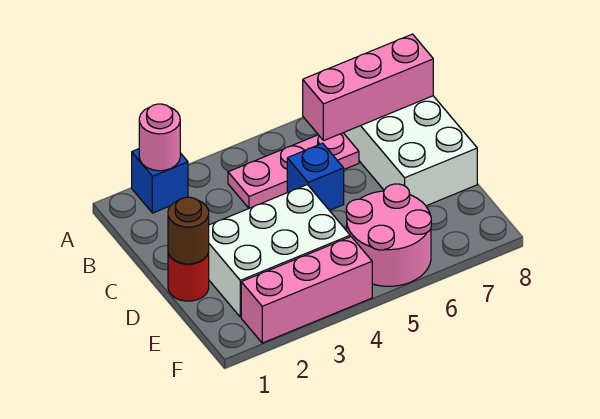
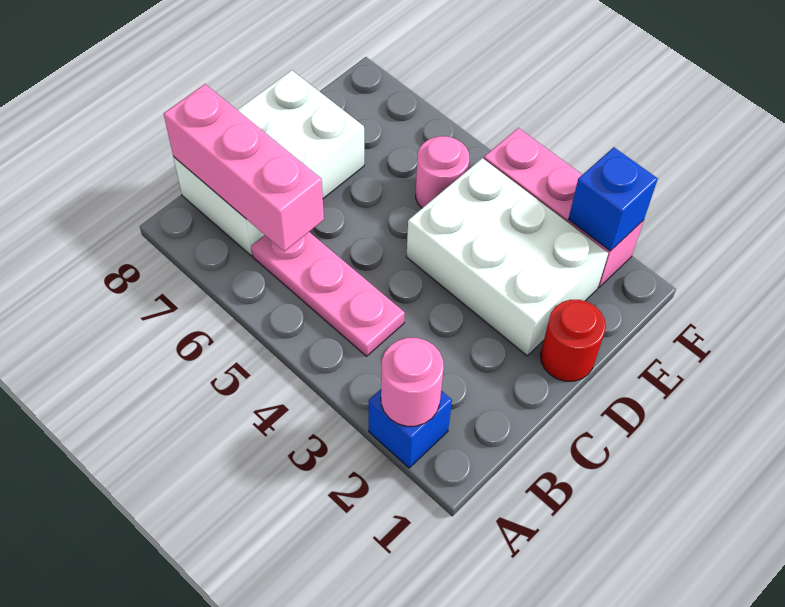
blue brick C5 level 1 -> blue brick F2 level 2
brown round brick D1 level 2 -> none
pink round brick E5:F6 level 1 -> pink round brick E5 level 1

